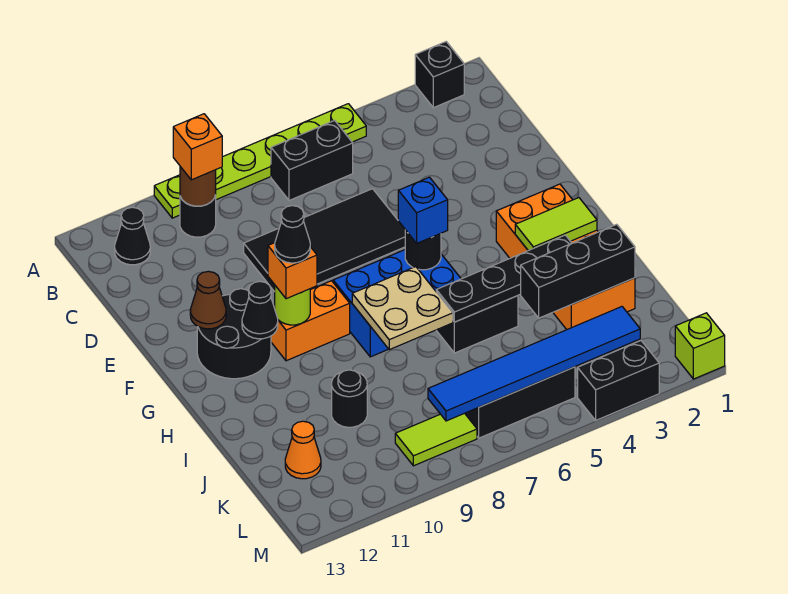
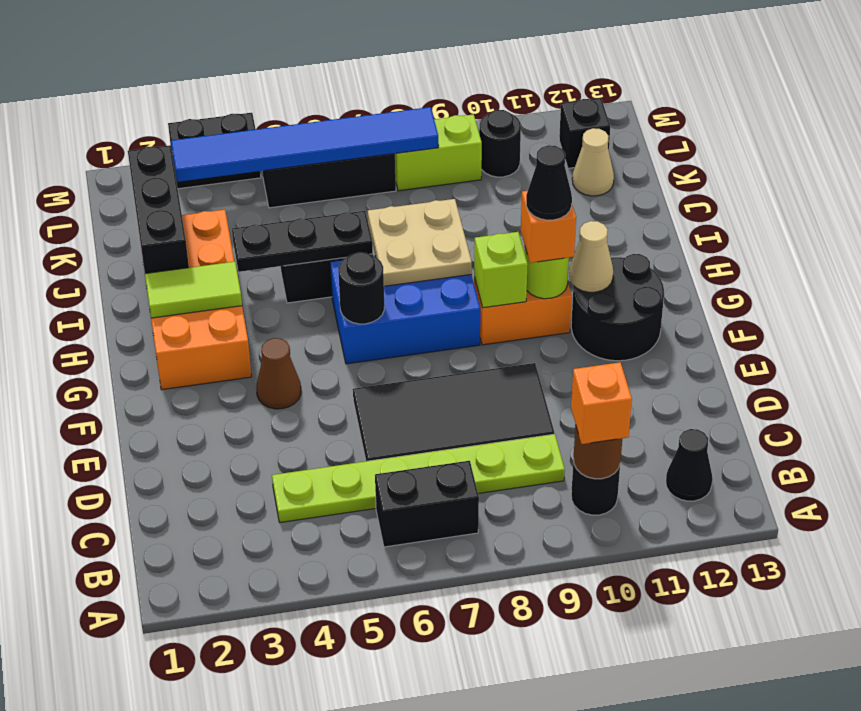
black brick A2 level 1 -> black brick L12 level 1
lime plate A5:A10 level 1 -> lime plate C4:C9 level 1
brown cone F12 level 2 -> brown cone F4 level 1
blue brick G6 level 3 -> none
black cone G11 level 2 -> tan cone G11 level 2
black plate I3:I6 level 2 -> black plate I4:I6 level 2
black brick J2:J4 level 2 -> black brick I2:K2 level 2
black round brick J10 level 1 -> black round brick L10 level 1
orange cone K12 level 1 -> tan cone K12 level 1
lime tile L8:L9 level 1 -> lime brick L8:L9 level 1
lime brick M1 level 1 -> lime brick G9 level 2

